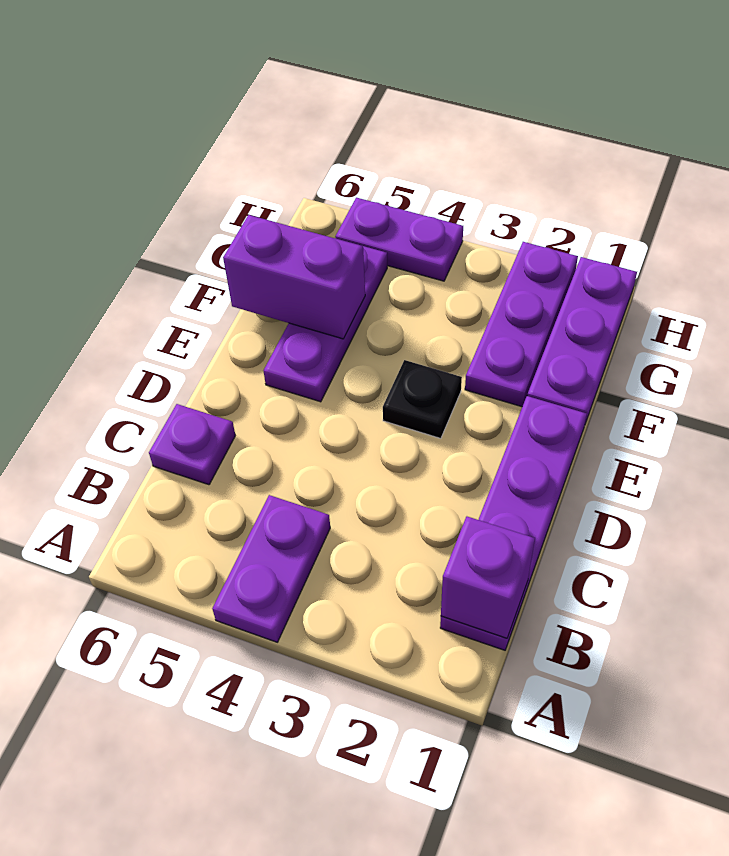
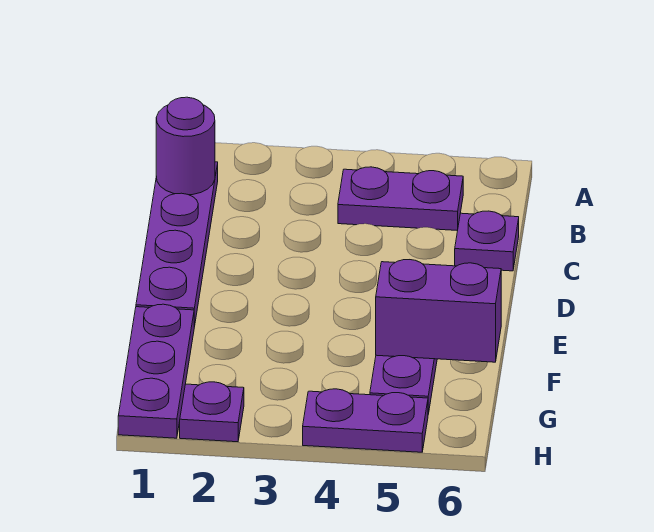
purple plate A4:B4 level 1 -> purple plate B4:B5 level 1
purple brick B1 level 2 -> purple round brick B1 level 2
black plate E3 level 1 -> none
purple plate F2:H2 level 1 -> purple plate H2 level 1

